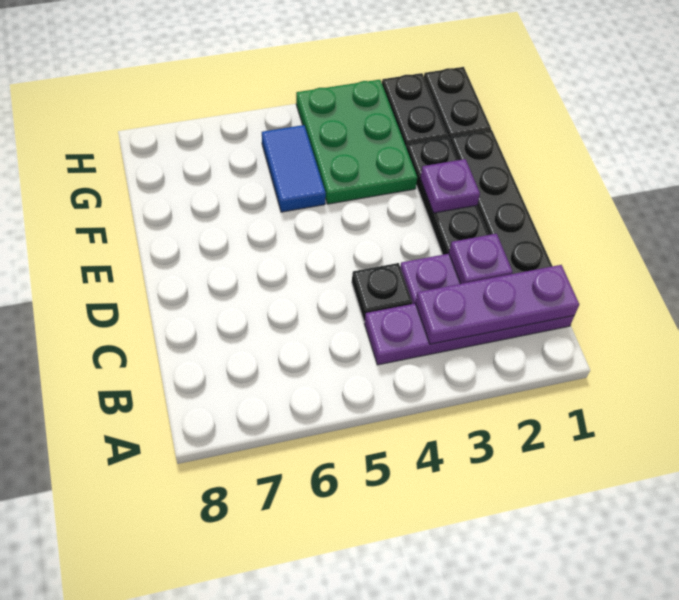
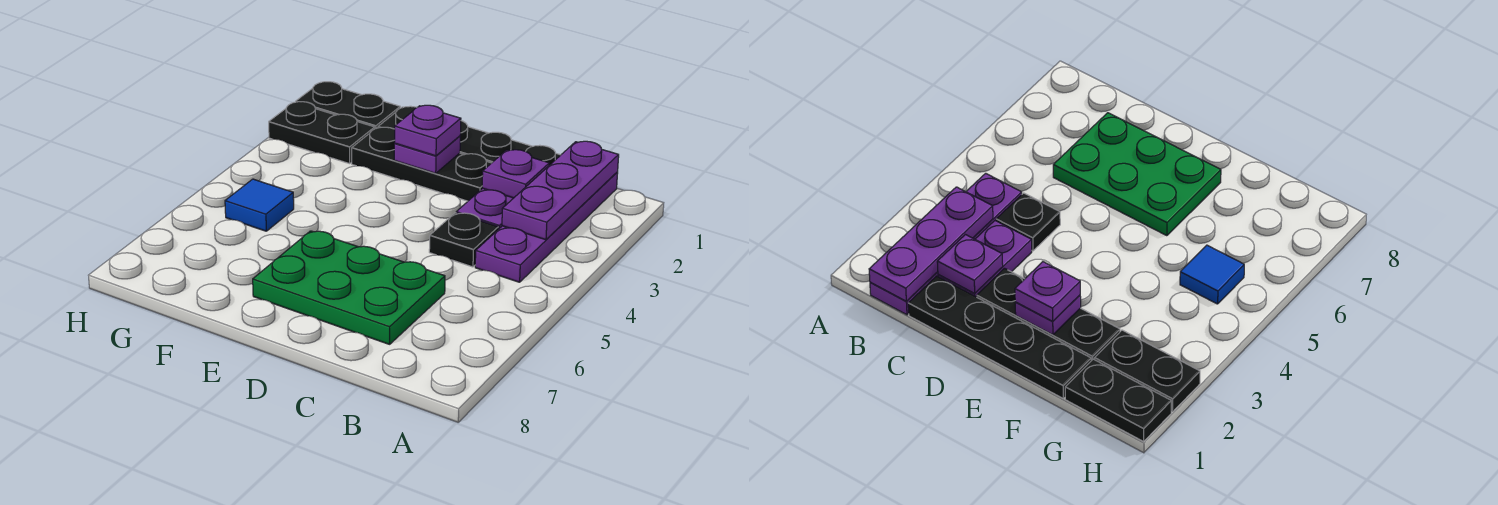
none -> purple plate E2 level 3
green plate F3:H4 level 1 -> green plate C6:E7 level 1
blue tile F5:G5 level 1 -> blue tile G5 level 1

